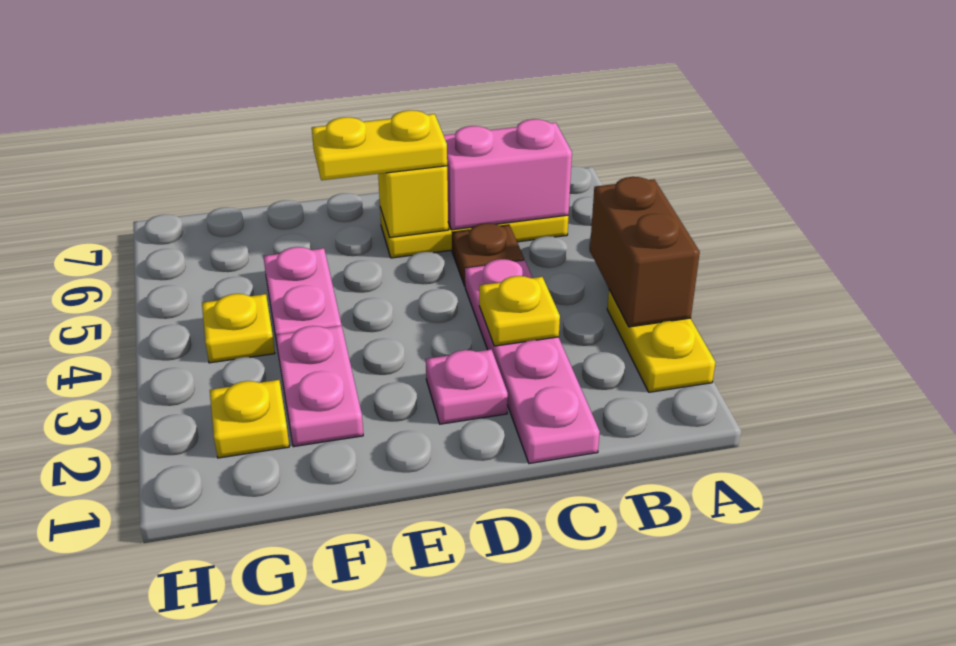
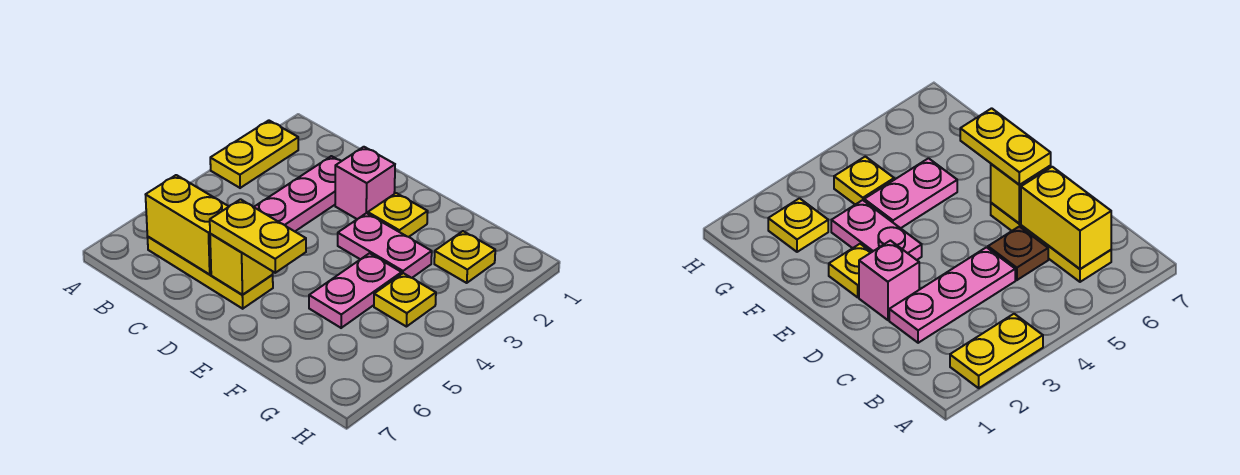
brown brick A3:A4 level 2 -> none
pink brick B6:C6 level 2 -> yellow brick B6:C6 level 2
pink plate C1:C4 level 1 -> pink plate C2:C4 level 1
yellow plate C3 level 2 -> yellow plate E2 level 1
pink plate D2 level 1 -> pink brick D2 level 1
pink plate F2:F3 level 1 -> pink plate E3:F3 level 1

